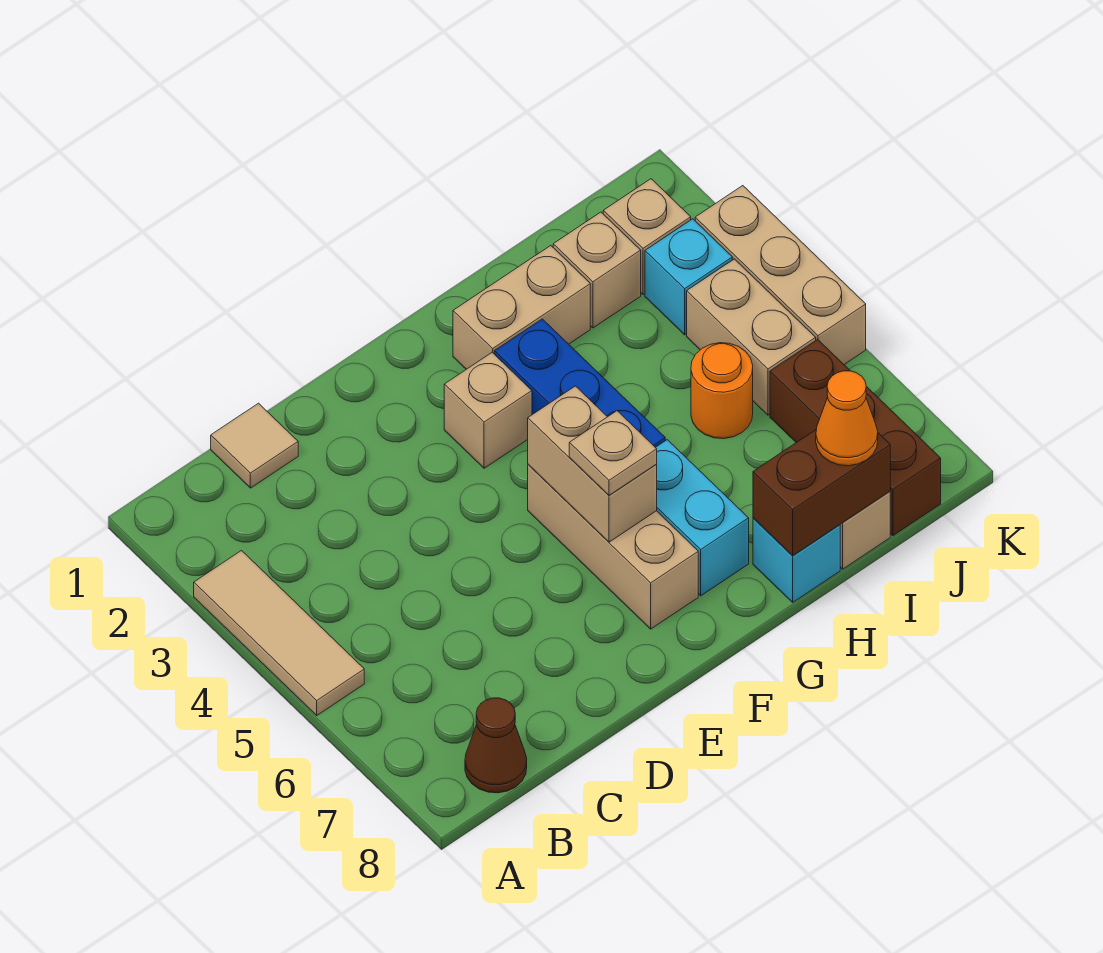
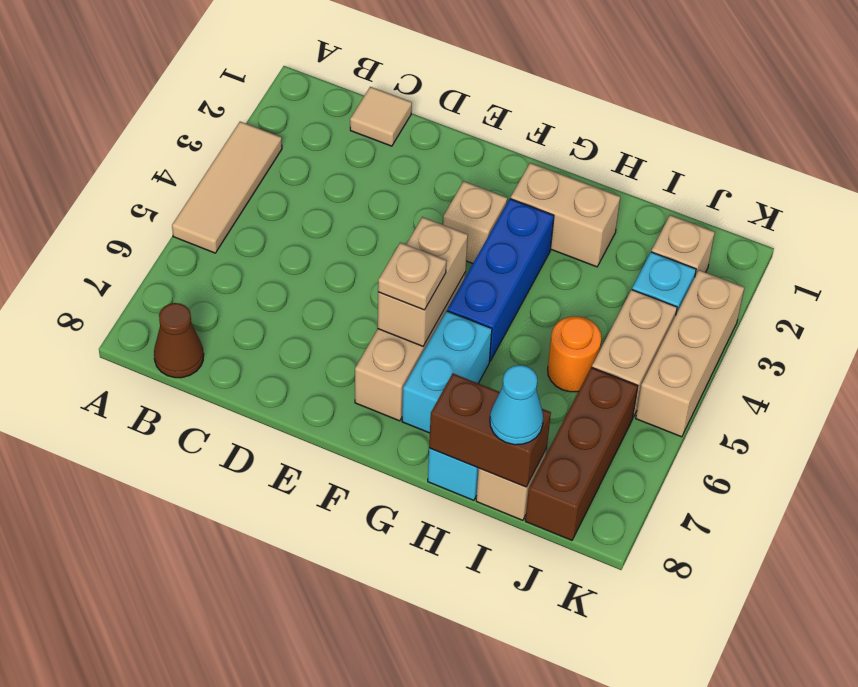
tan brick I2 level 1 -> none
orange cone I8 level 3 -> cyan cone I8 level 3

